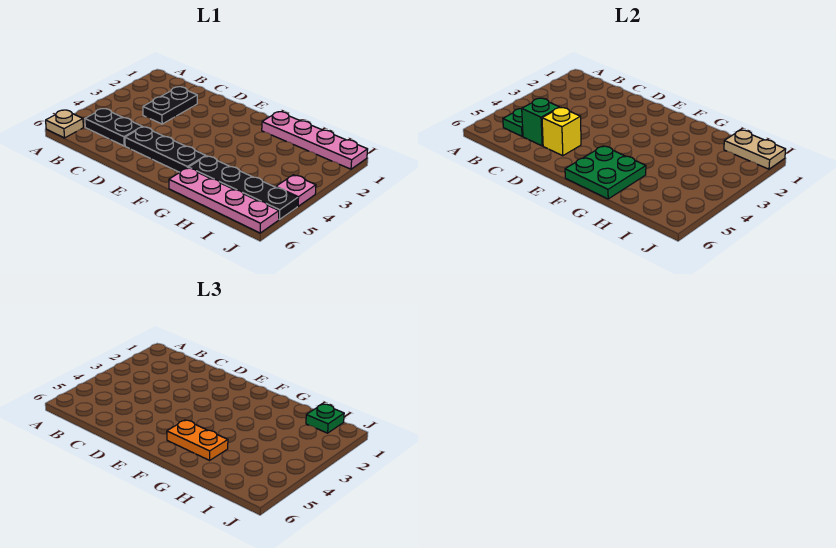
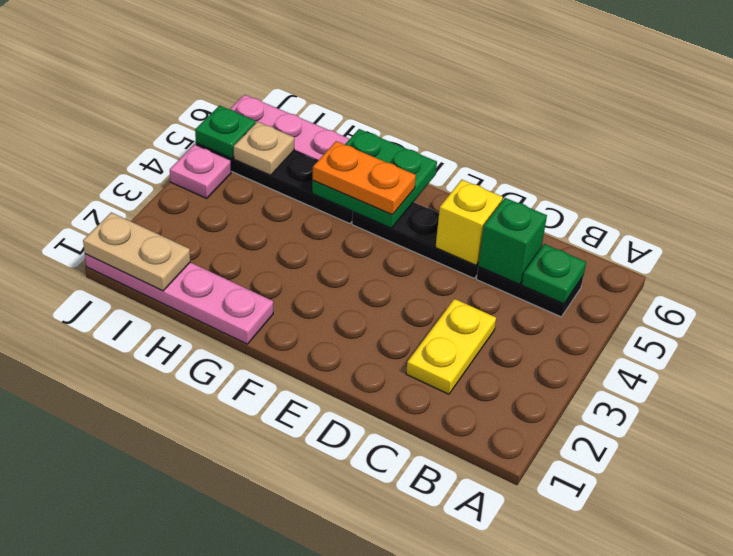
tan plate A6 level 1 -> tan plate I5 level 2
black plate C2:C3 level 1 -> yellow plate C2:C3 level 1
green plate I1 level 3 -> green plate J5 level 2

